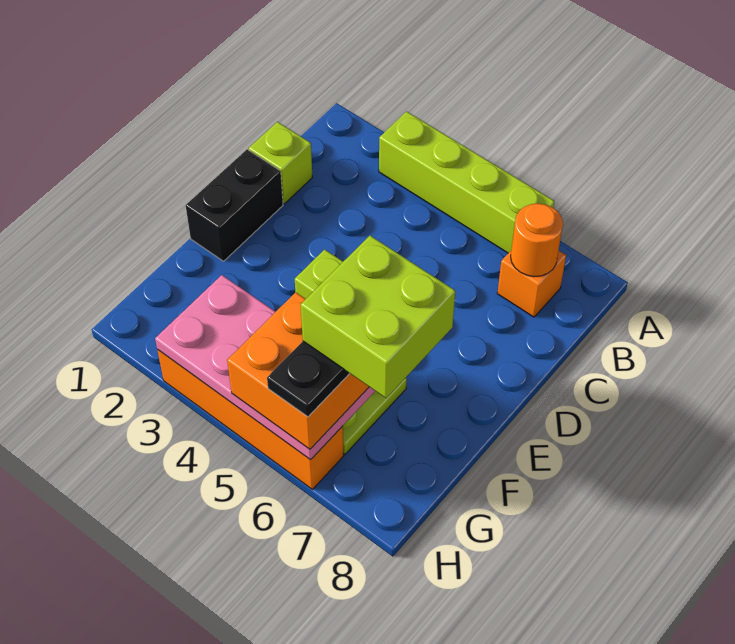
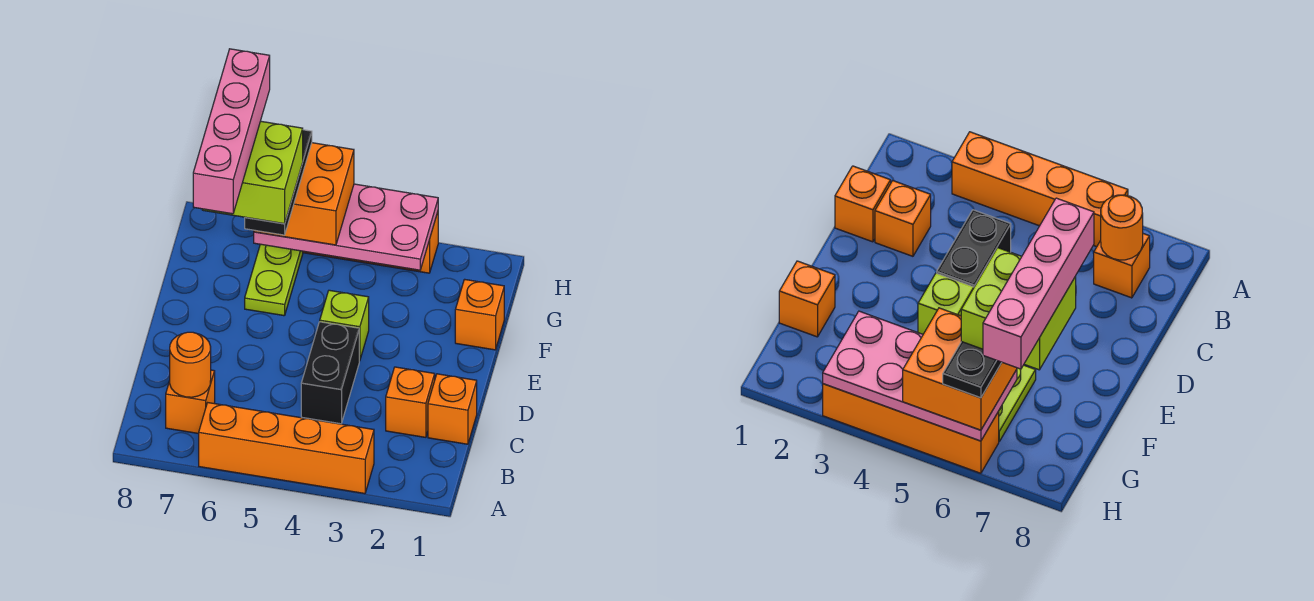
lime brick A3:A6 level 1 -> orange brick A3:A6 level 1
lime brick C1 level 1 -> orange brick C1 level 1
none -> orange brick C2 level 1
black brick D1:E1 level 1 -> black brick C4:D4 level 1
none -> pink brick E7:H7 level 6
none -> orange brick F1 level 1

